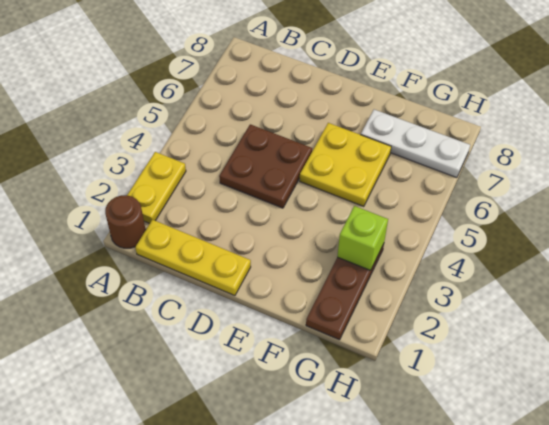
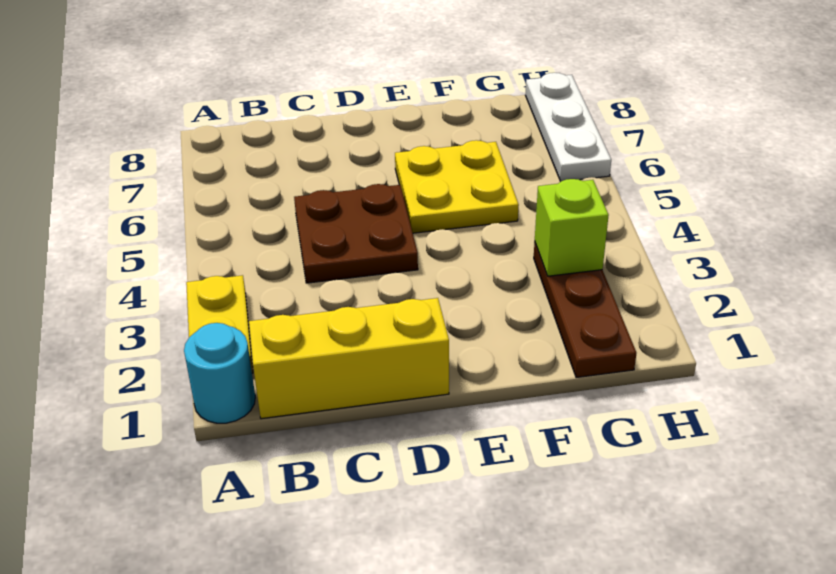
brown round brick A1 level 1 -> cyan round brick A1 level 1
yellow plate B1:D1 level 1 -> yellow brick B1:D1 level 1
white plate F7:H7 level 1 -> white plate H6:H8 level 1

